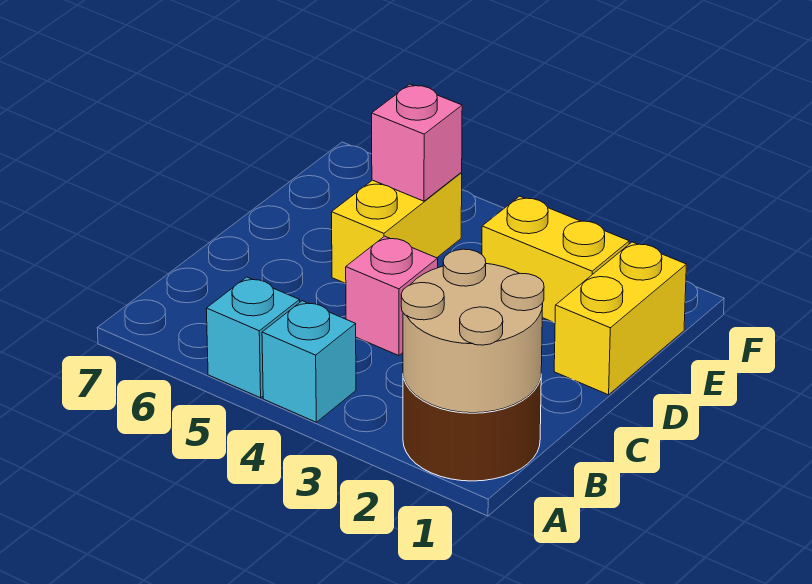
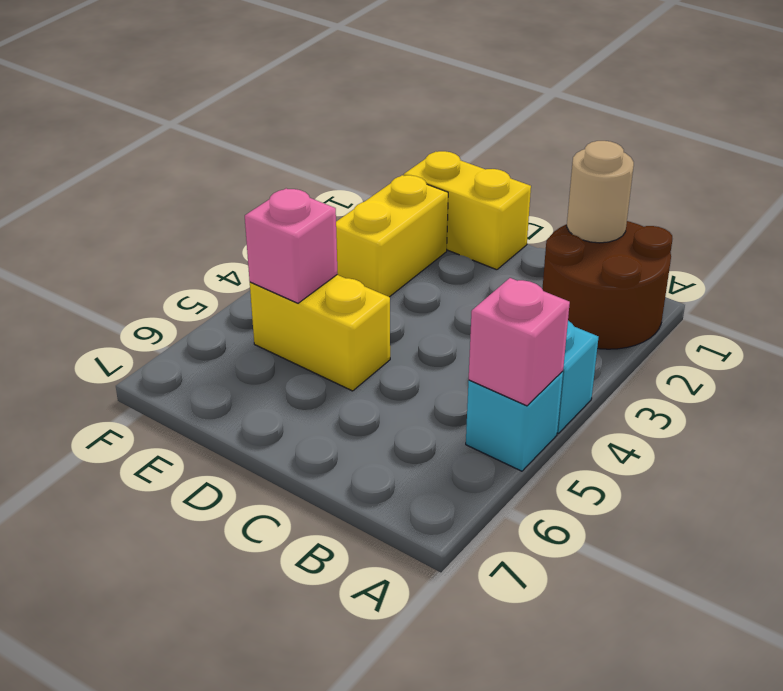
tan round brick A1:B2 level 2 -> tan round brick B1 level 2
pink brick C4 level 1 -> pink brick A5 level 2

